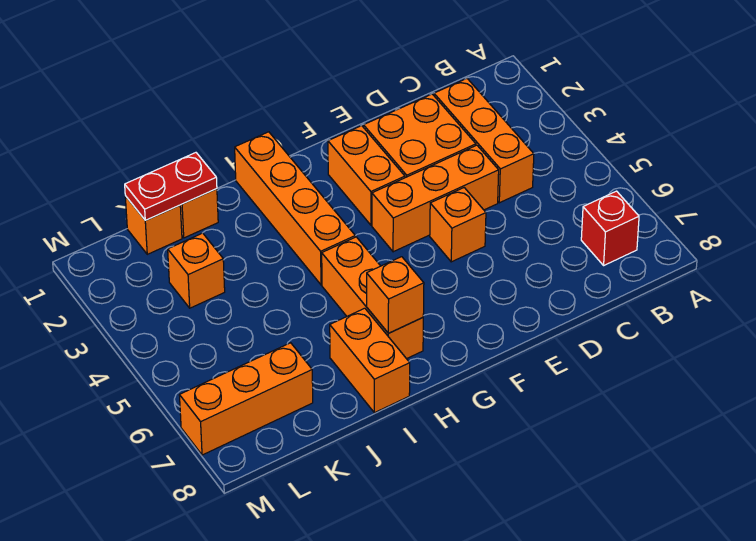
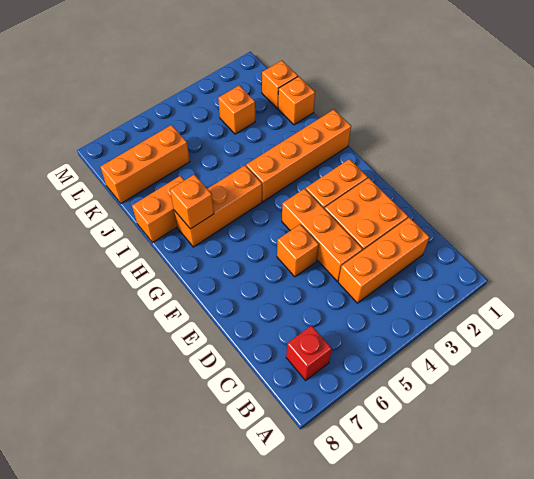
red plate J1:K1 level 2 -> none
orange brick K7:M7 level 1 -> orange brick K6:K8 level 1

